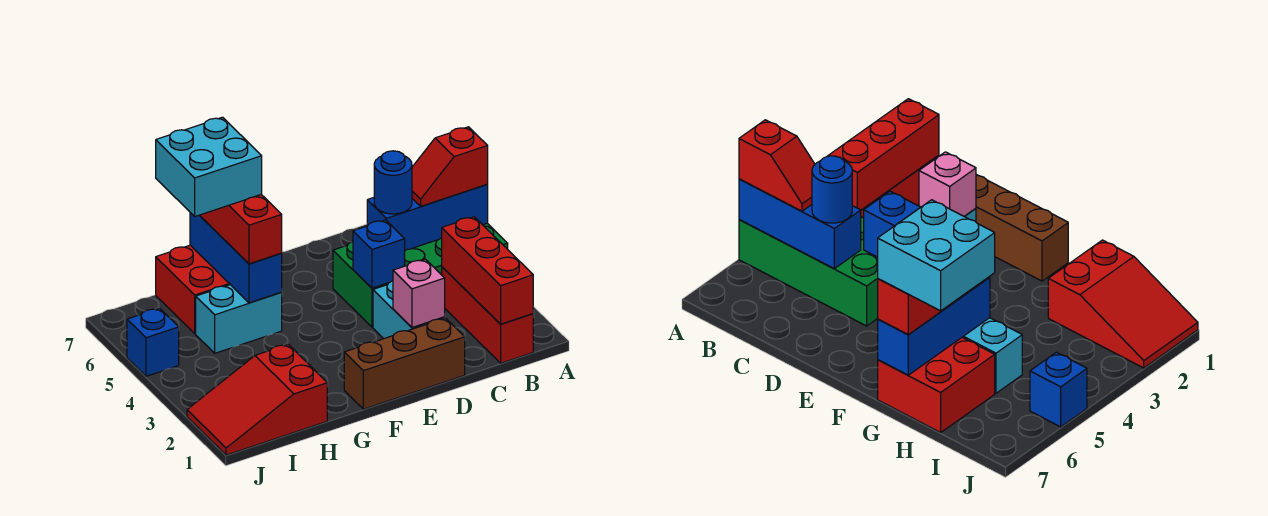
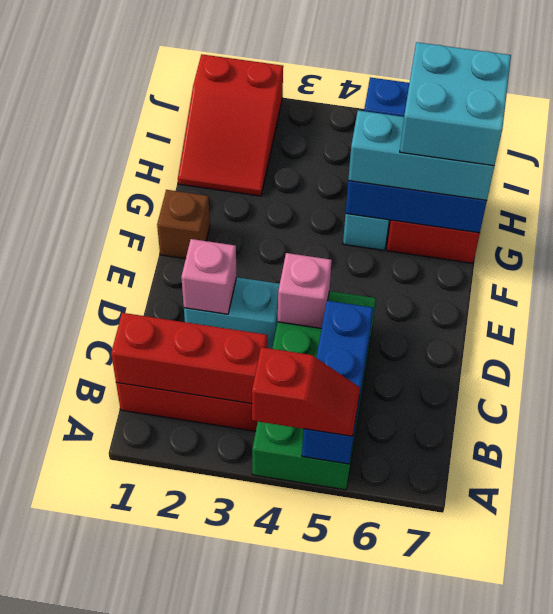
red slope A5:B5 level 3 top A -> red slope A4:A5 level 3 top 4
blue round brick C5 level 3 -> none
brown brick D1:F1 level 1 -> brown brick F1 level 1
blue brick D4 level 2 -> pink brick D4 level 2
red brick G5:G7 level 3 -> cyan brick G5:G7 level 3
red slope H1:J2 level 1 top H -> red slope H1:J2 level 1 top J

